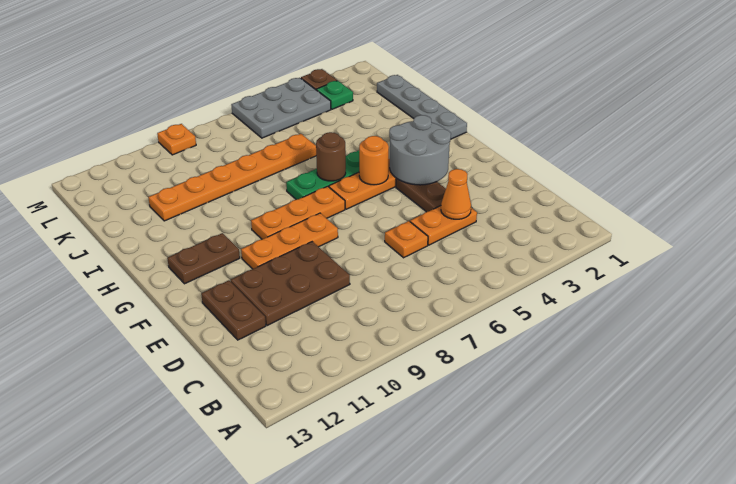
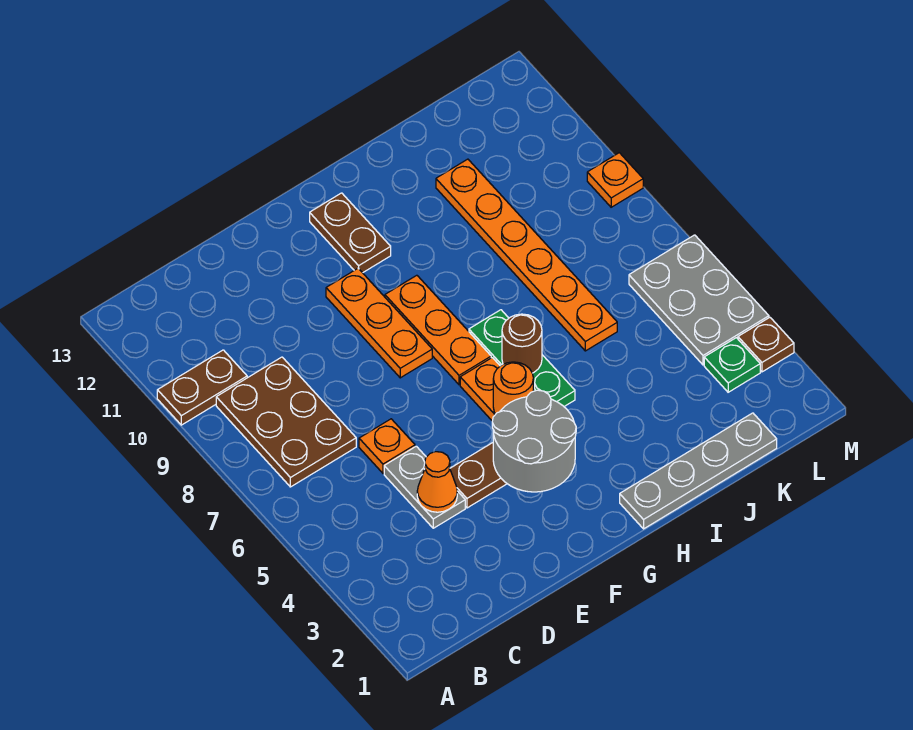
orange plate D4:D5 level 1 -> grey plate D4:D5 level 1
brown plate D9:E11 level 1 -> brown plate B7:C9 level 1
brown plate D12:E12 level 1 -> brown plate A10:B10 level 1

